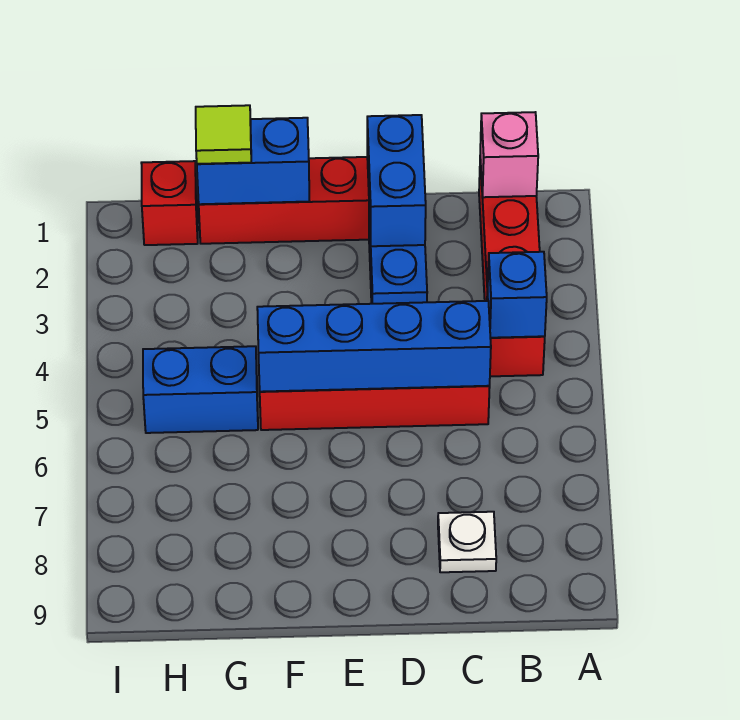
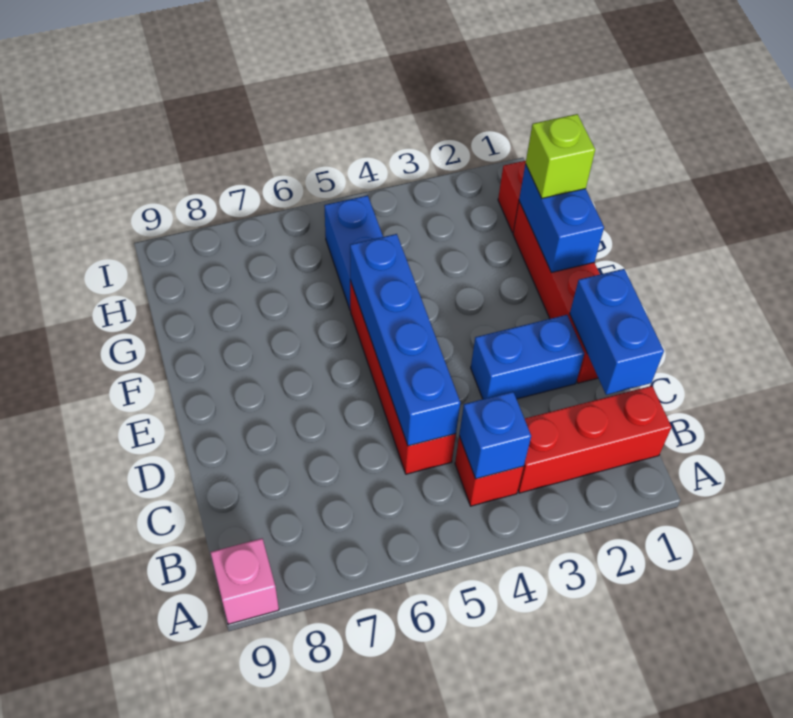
pink brick B1 level 2 -> pink brick A9 level 1
white plate C8 level 1 -> none
blue brick D1:D2 level 2 -> blue brick C1:D1 level 2
lime tile G1 level 3 -> lime brick G1 level 3

